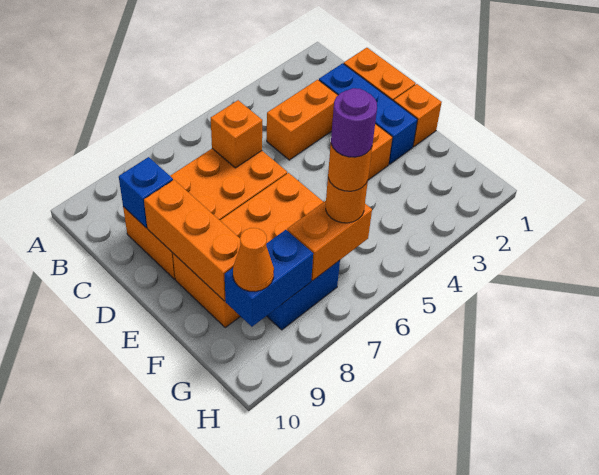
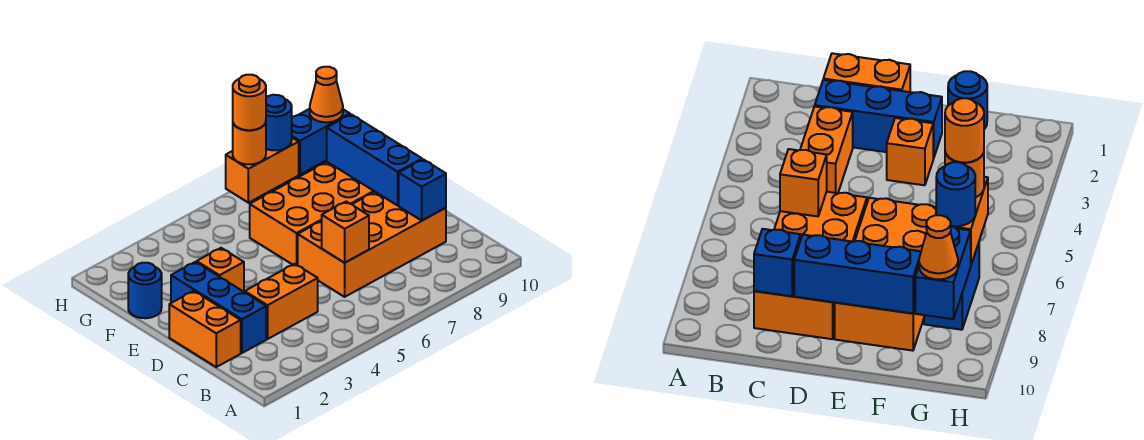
orange brick D9:F9 level 2 -> blue brick D9:F9 level 2
orange brick E1 level 1 -> none
none -> blue round brick F1 level 1
purple round brick G6 level 5 -> none
none -> blue round brick G7 level 3

